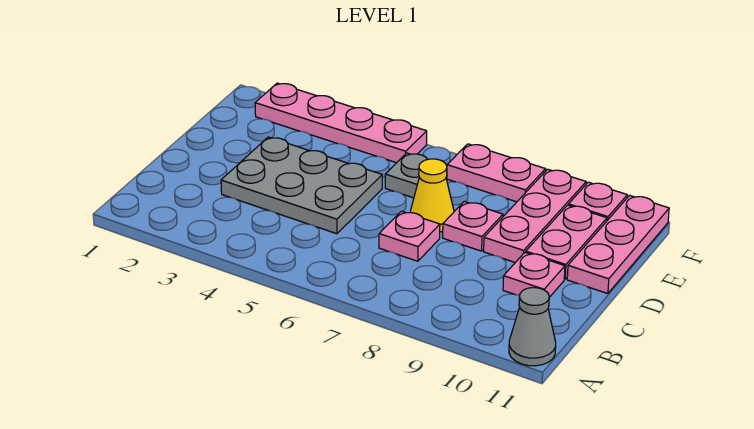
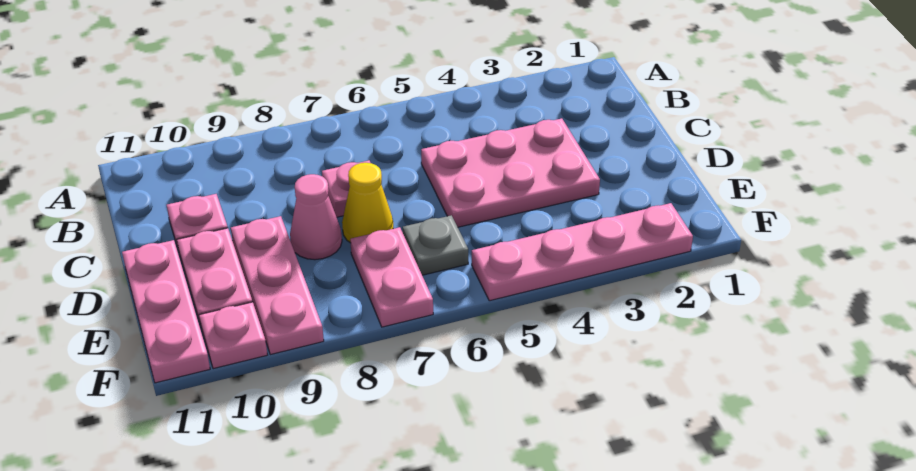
grey cone A11 level 1 -> none
grey plate C3:D5 level 1 -> pink plate C3:D5 level 1
pink plate D8 level 1 -> pink cone D8 level 1
pink plate F7:F8 level 1 -> pink plate E7:F7 level 1

